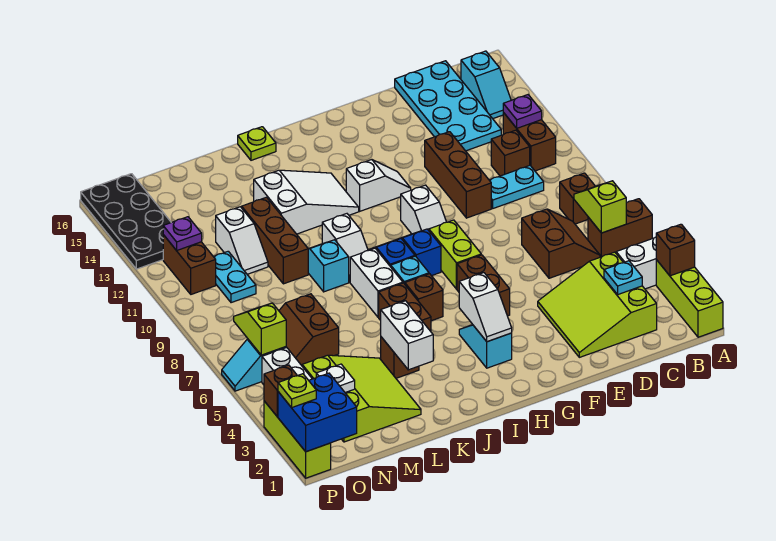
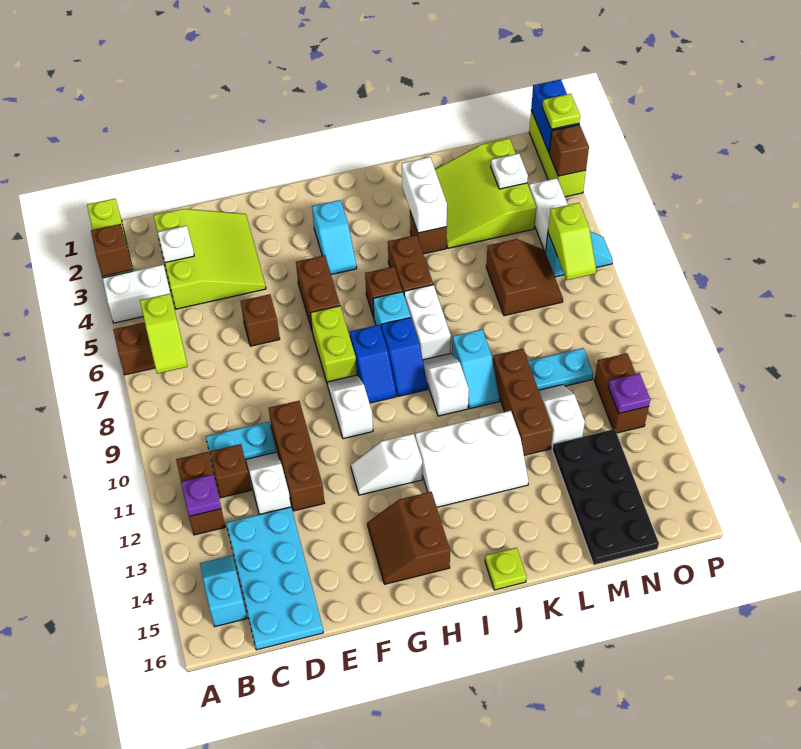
brown brick B8 level 1 -> brown brick E6 level 1
cyan plate C3 level 2 -> white plate C3 level 2
brown slope C6:D7 level 1 top D -> brown slope G14:H15 level 1 top H
white slope H3:H4 level 2 top 4 -> white slope D11:D12 level 1 top 12
white slope I12:K13 level 1 top K -> white slope I12:K13 level 1 top 12
cyan plate N10:N11 level 1 -> cyan plate M10:N10 level 1
blue brick O1:P2 level 2 -> blue brick P1:P2 level 2
black plate O13:P16 level 1 -> black plate M13:N16 level 1

